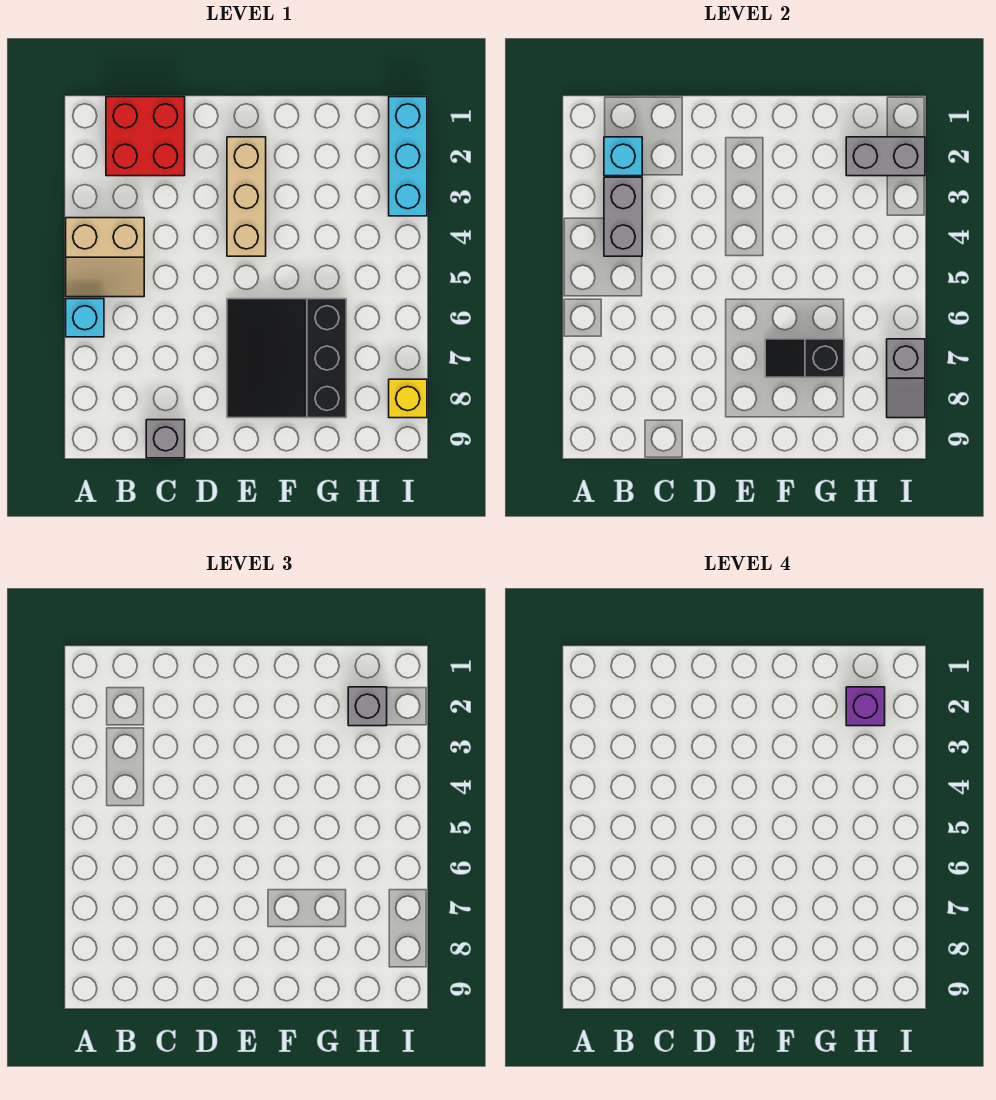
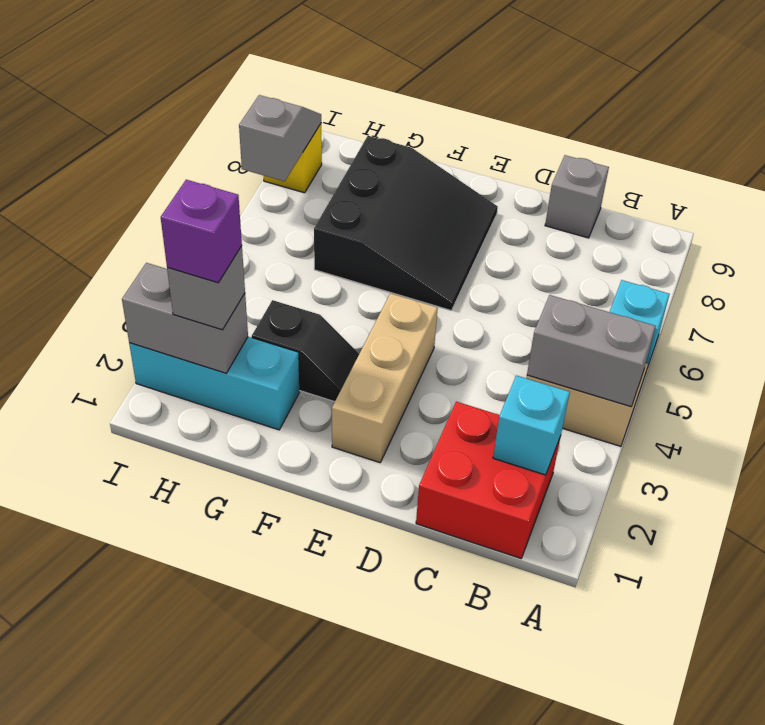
grey brick B3:B4 level 2 -> grey brick A4:B4 level 2
black slope F7:G7 level 2 top G -> black slope F3:G3 level 1 top G
cyan brick I1:I3 level 1 -> cyan brick G2:I2 level 1

